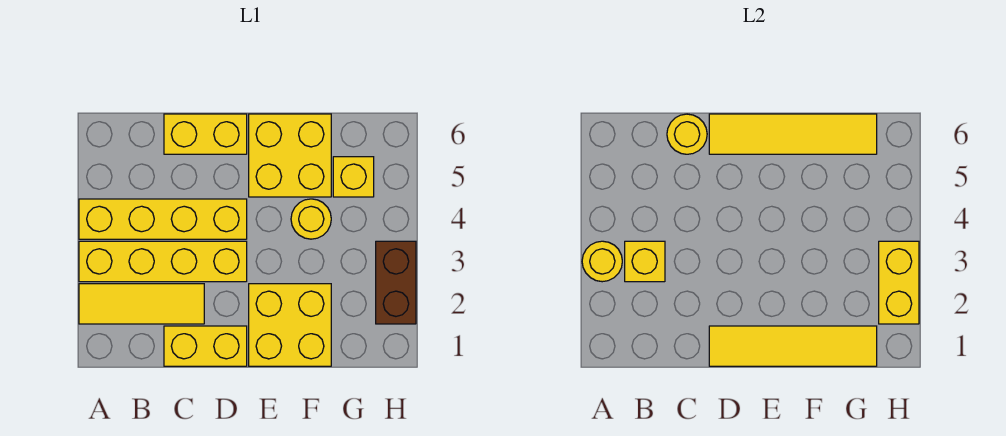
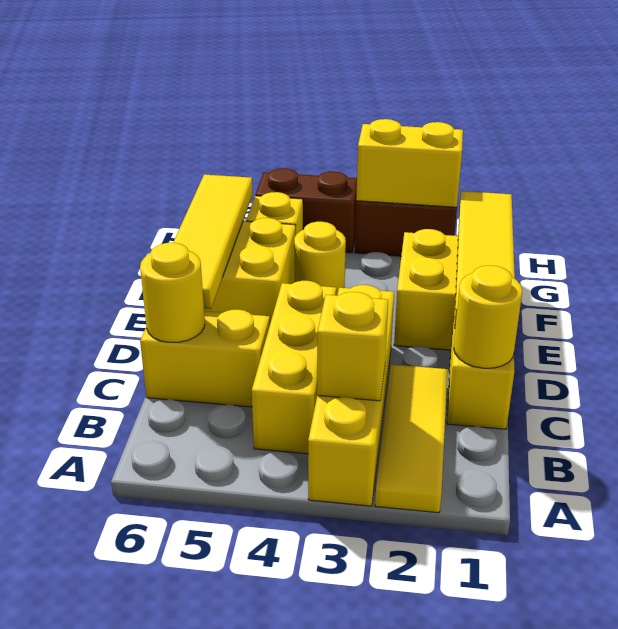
yellow round brick A3 level 2 -> yellow round brick C1 level 2
yellow brick A4:D4 level 1 -> yellow brick B4:D4 level 1
yellow brick C6:D6 level 1 -> yellow brick C5:C6 level 1
none -> brown brick H4:H5 level 1

